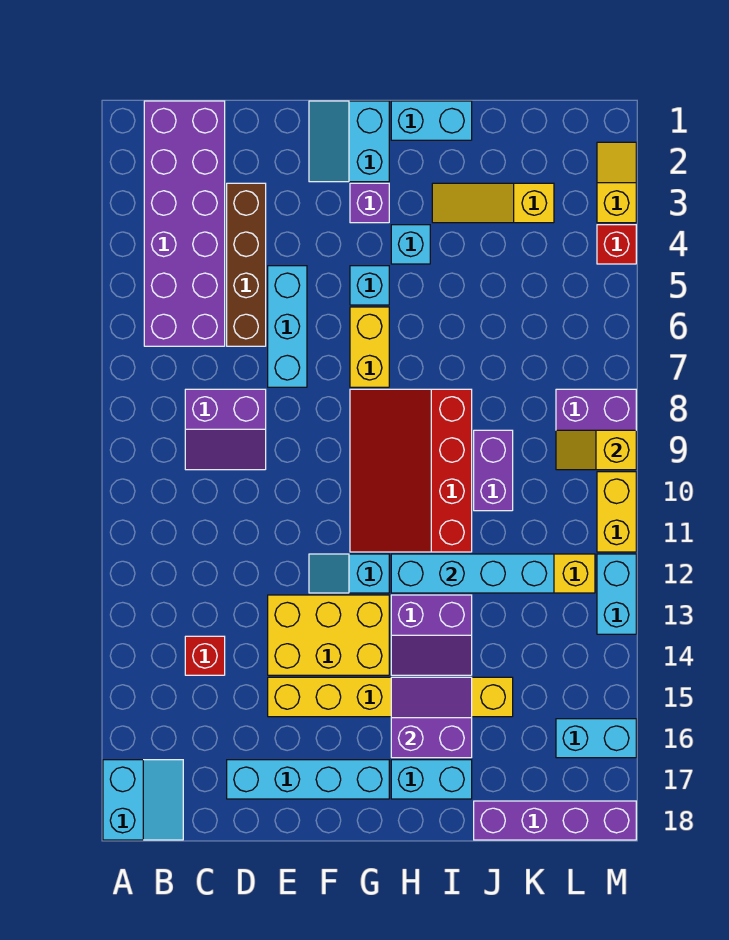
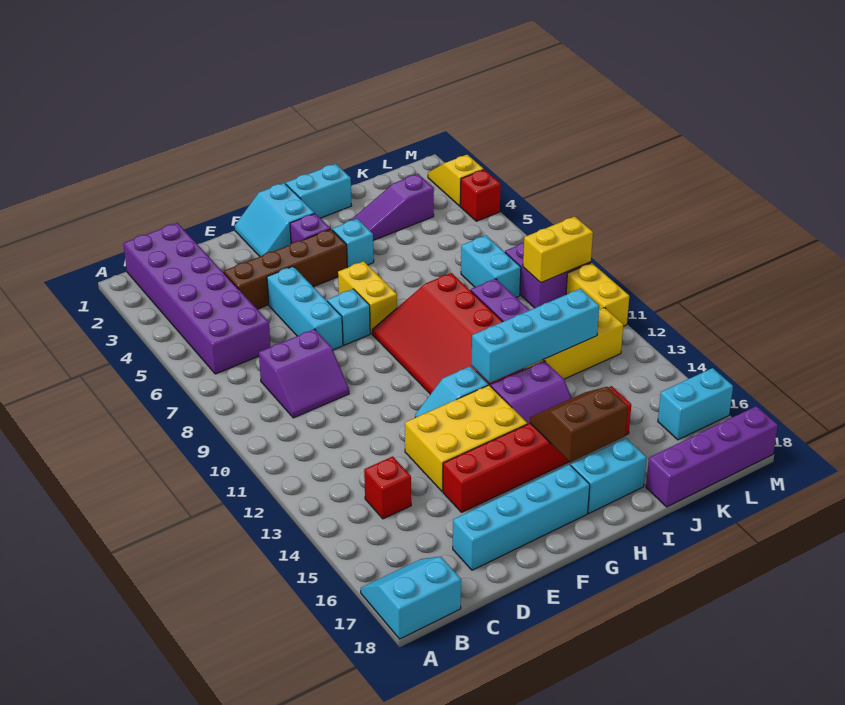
cyan slope A17:B18 level 1 top A -> cyan slope A17:B18 level 1 top 18
brown brick D3:D6 level 1 -> brown brick D4:G4 level 1
yellow brick E15:J15 level 1 -> red brick E15:J15 level 1
cyan brick G5 level 1 -> cyan brick F7 level 1
purple slope H15:I16 level 2 top 16 -> brown slope H15:I16 level 2 top 16
yellow slope I3:K3 level 1 top K -> purple slope I3:K3 level 1 top K
yellow slope L9:M9 level 2 top M -> yellow brick L9:M9 level 2
cyan brick M12:M13 level 1 -> cyan brick K7:K8 level 1

